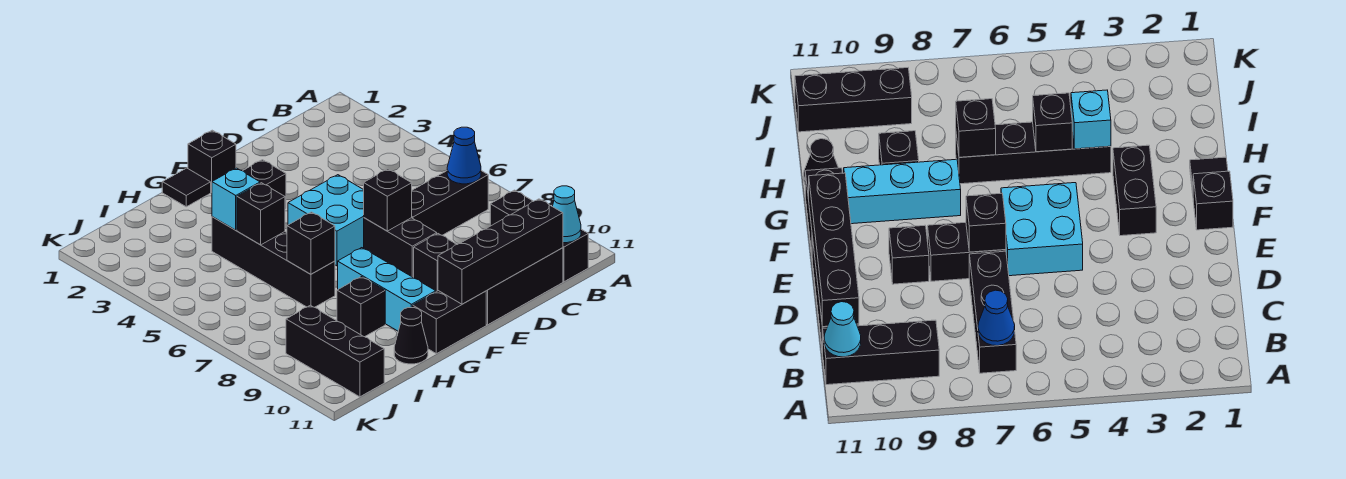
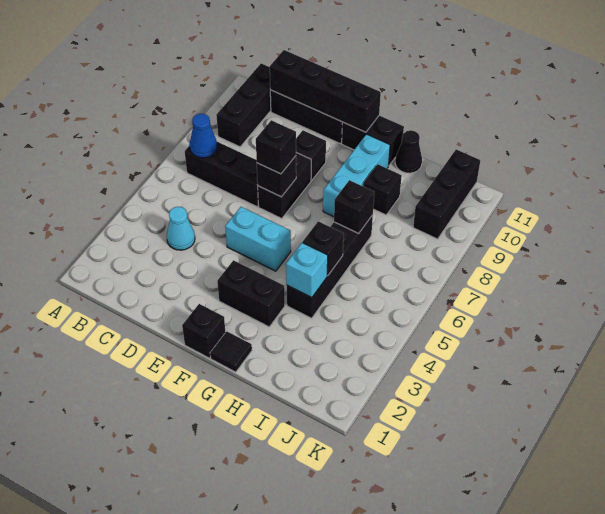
cyan cone B11 level 2 -> cyan cone C4 level 1
cyan brick E5:F6 level 1 -> cyan brick E5:F5 level 1
none -> black brick E7 level 3

